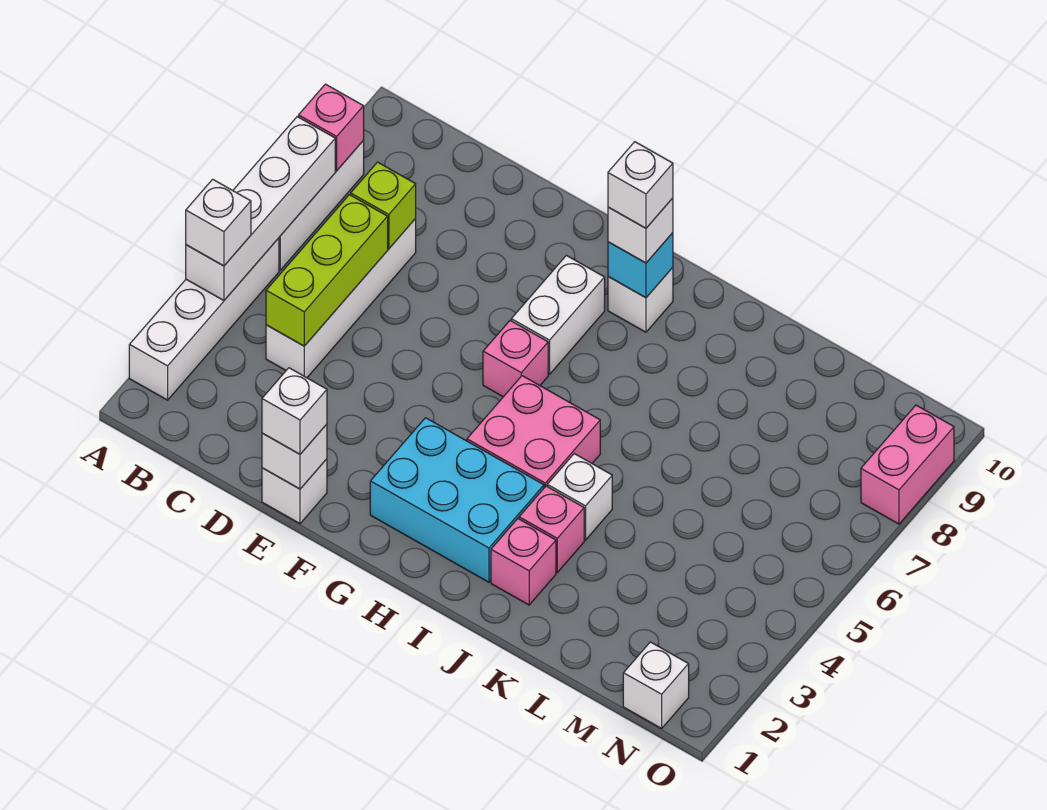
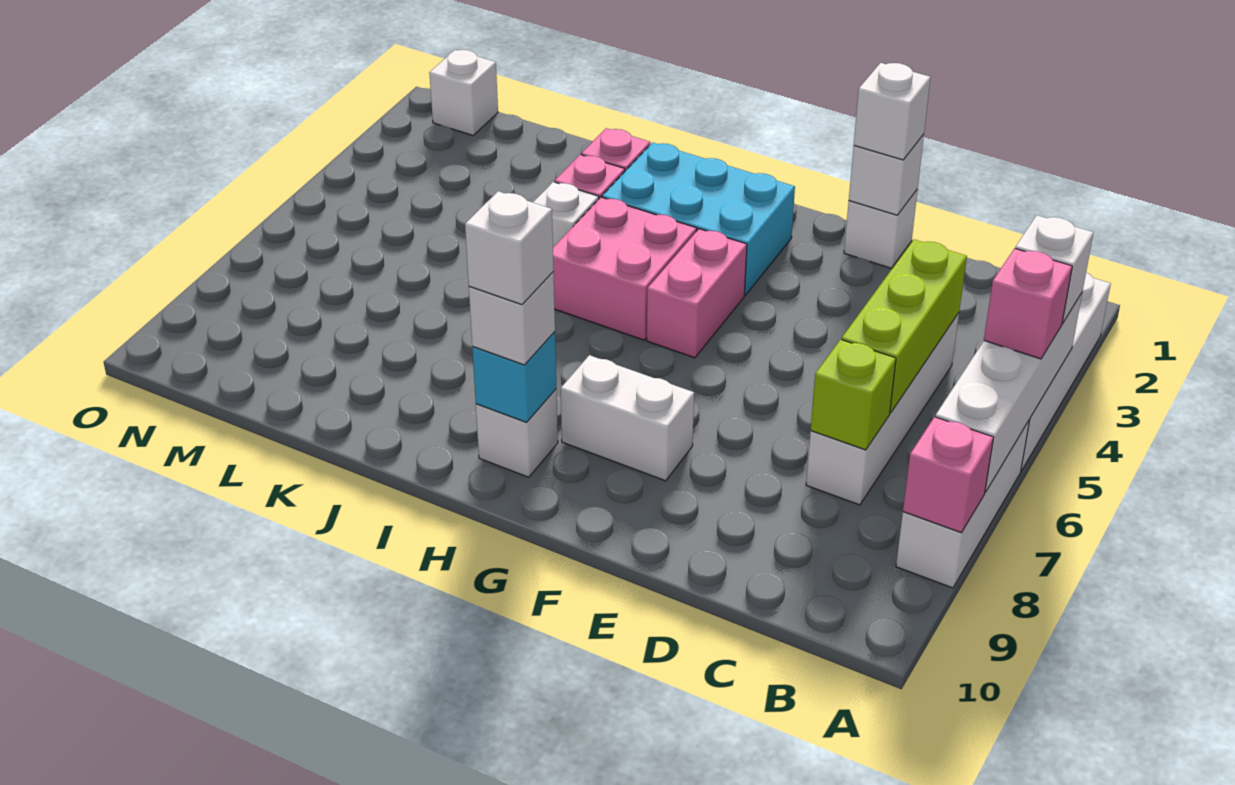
pink brick G6 level 1 -> pink brick A5 level 3
white brick G7:G8 level 1 -> white brick F8:G8 level 1
pink brick O8:O9 level 1 -> pink brick G4:G5 level 1

